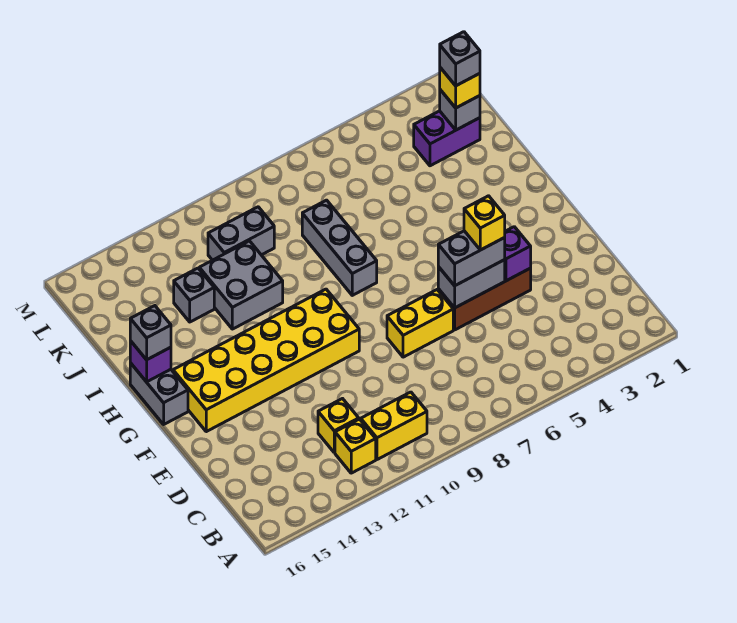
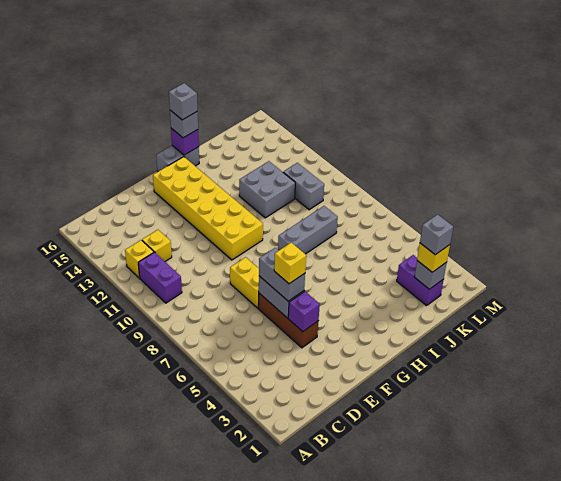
yellow brick B10:B11 level 1 -> purple brick B10:B11 level 1
grey brick J13 level 1 -> grey brick H16 level 4

